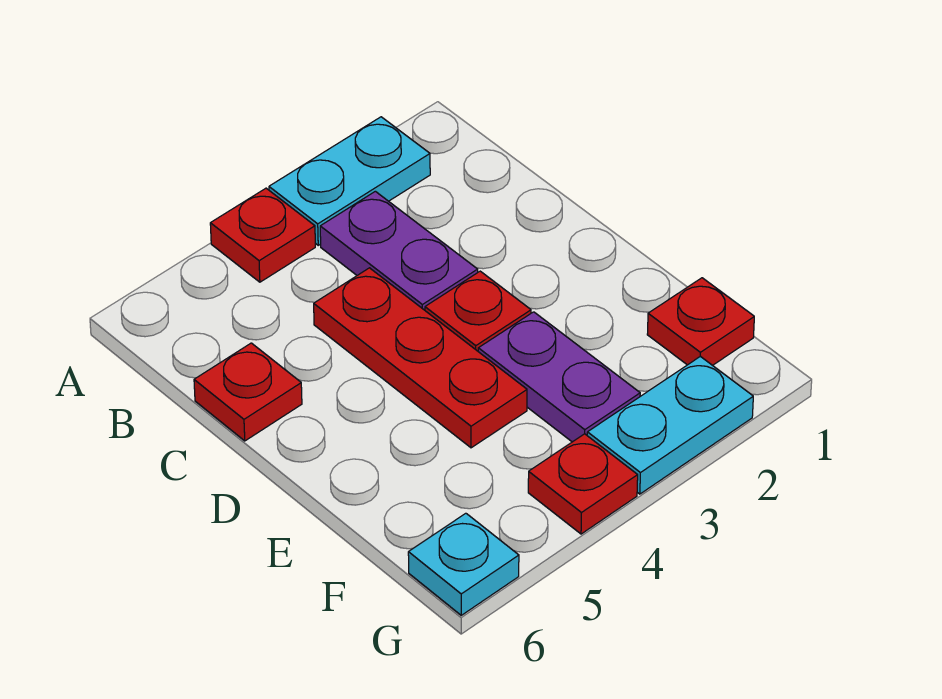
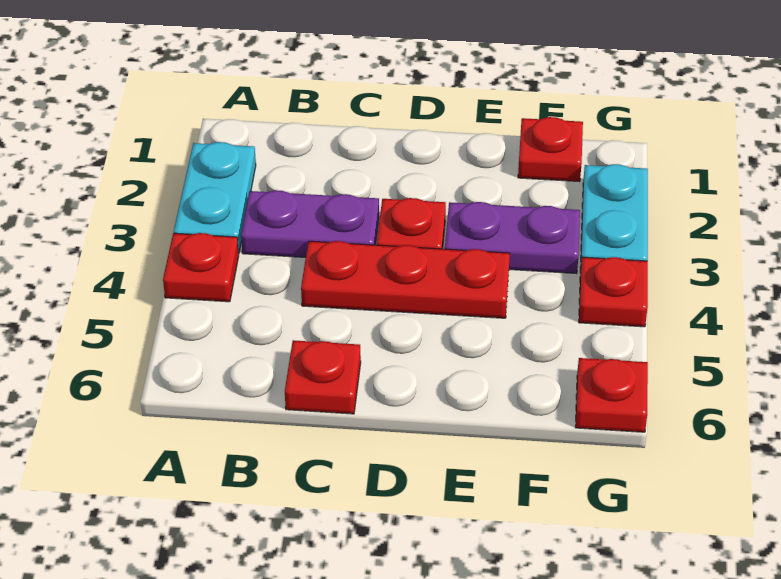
cyan plate G6 level 1 -> red plate G6 level 1

